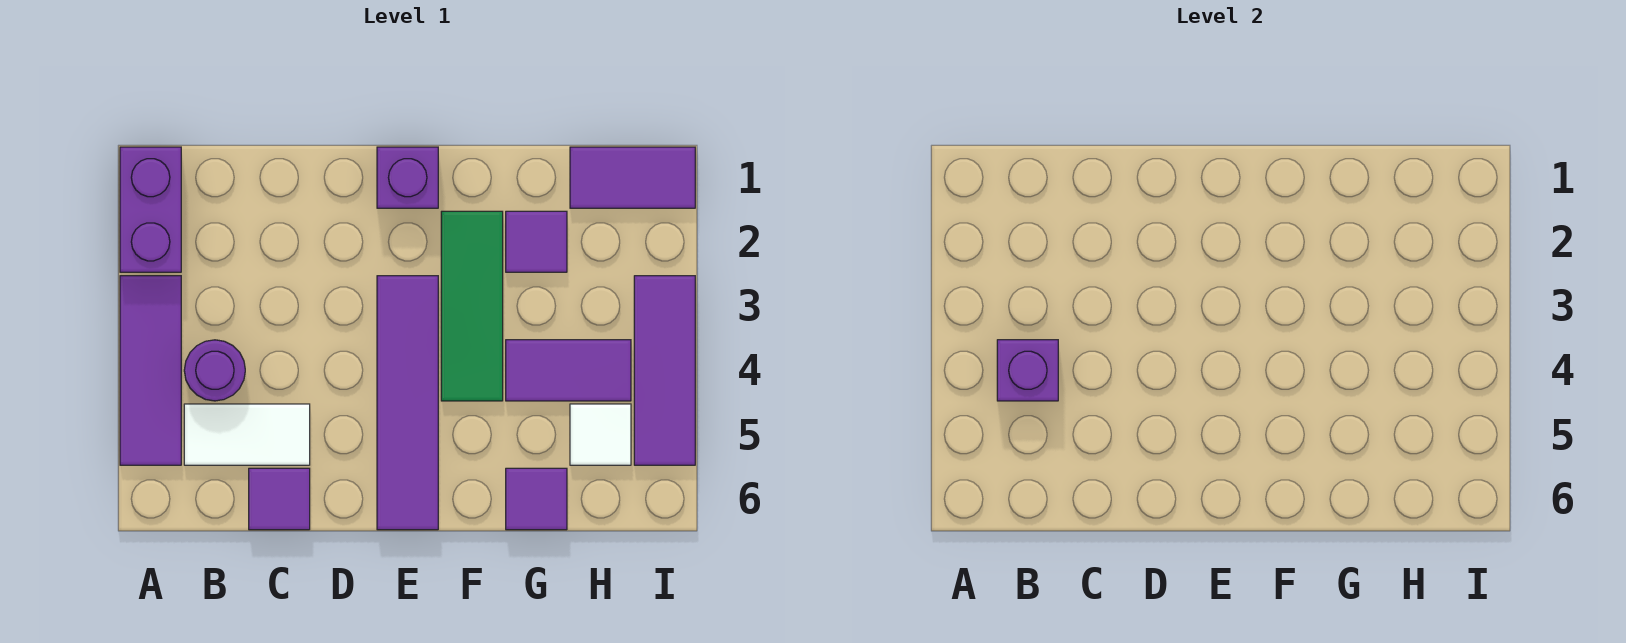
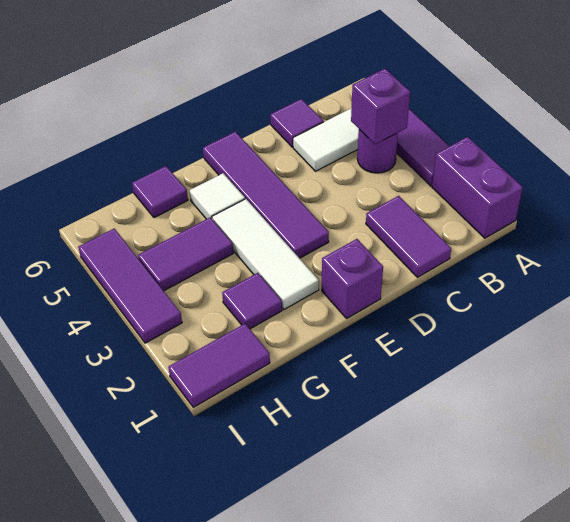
none -> purple tile C1:C2 level 1
green tile F2:F4 level 1 -> white tile F2:F4 level 1
white tile H5 level 1 -> white tile F5 level 1

